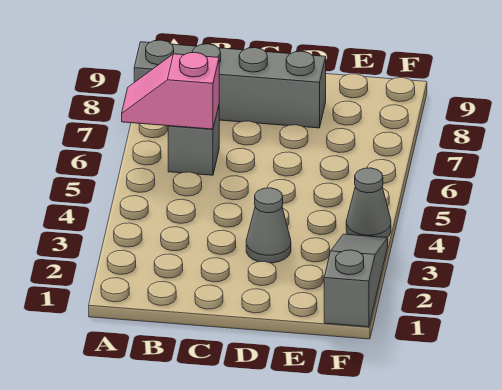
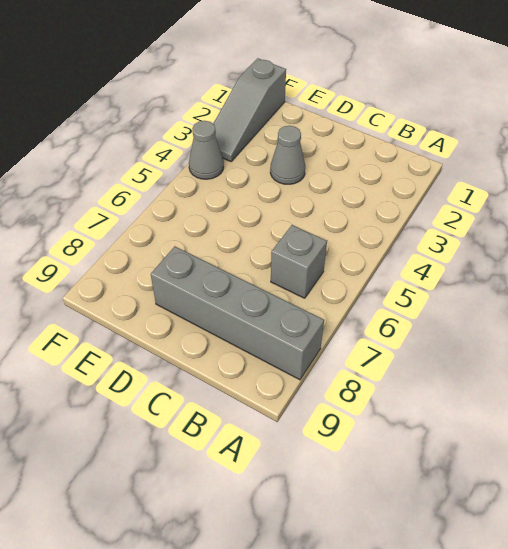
pink slope A6:B6 level 2 top B -> none

